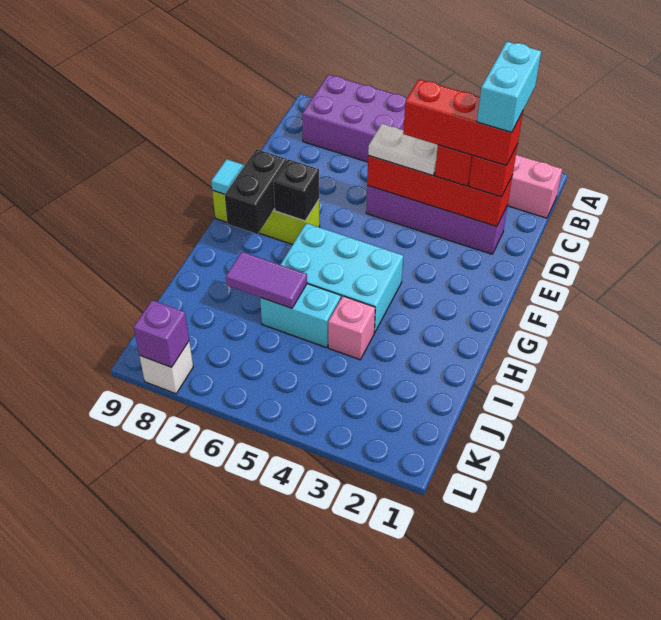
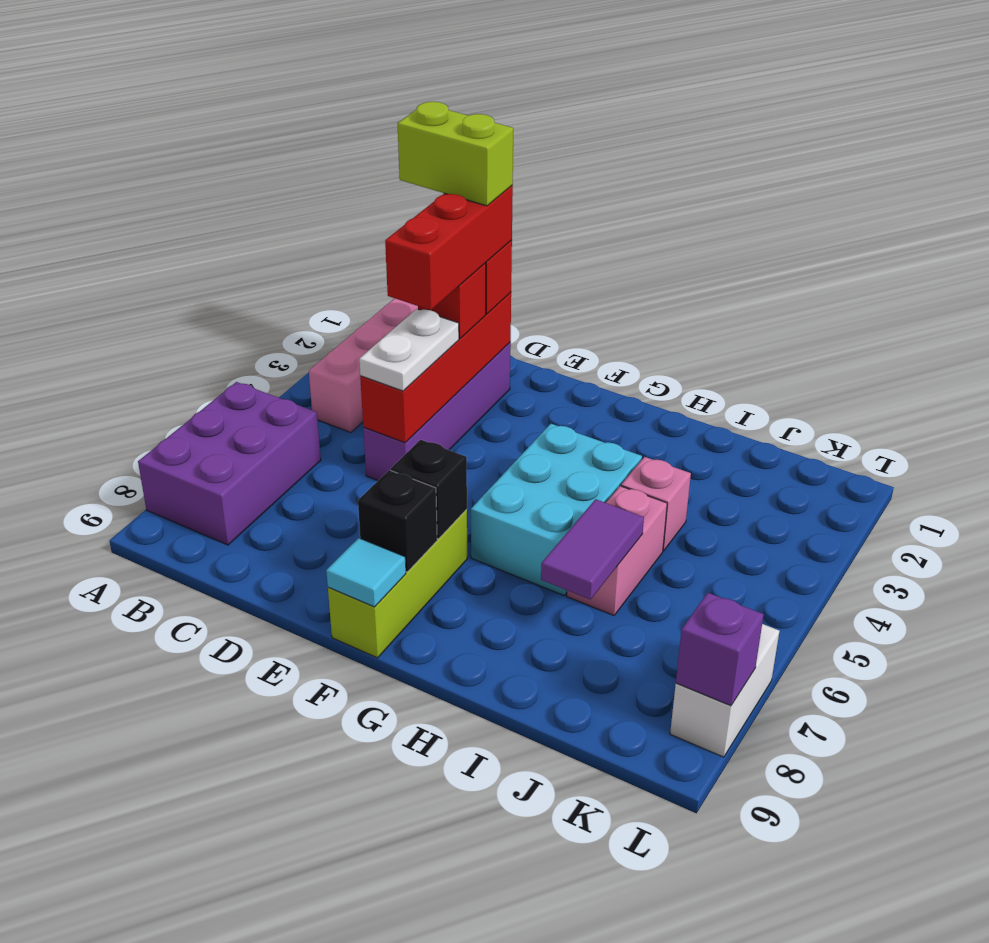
cyan brick C2:D2 level 5 -> lime brick C2:D2 level 5
black brick F8:G8 level 2 -> black brick F8 level 2
cyan brick I5:I6 level 1 -> pink brick I5:I6 level 1
white brick L8 level 1 -> white brick L7:L8 level 1

